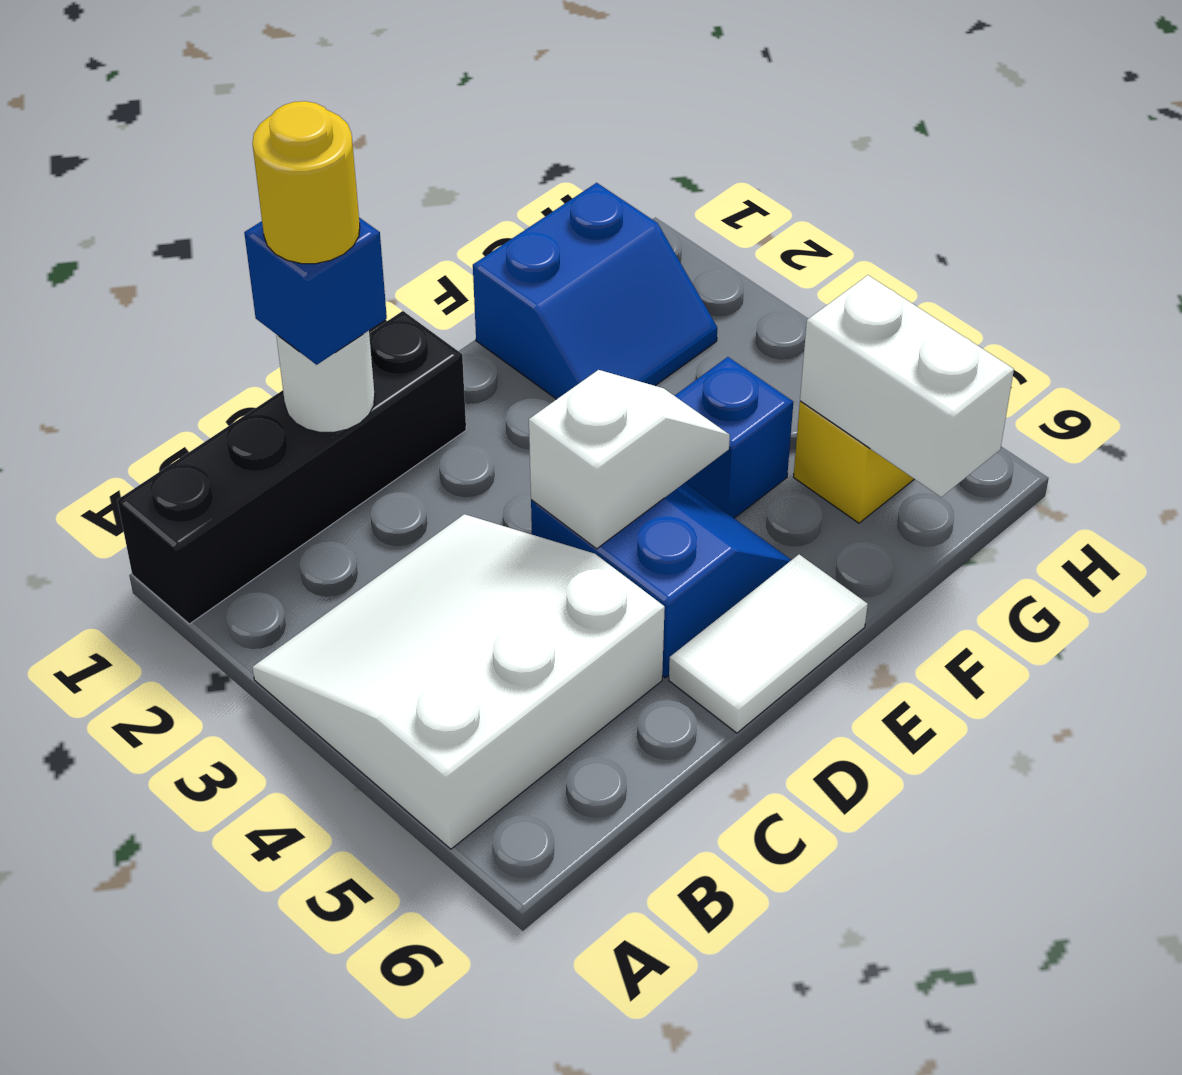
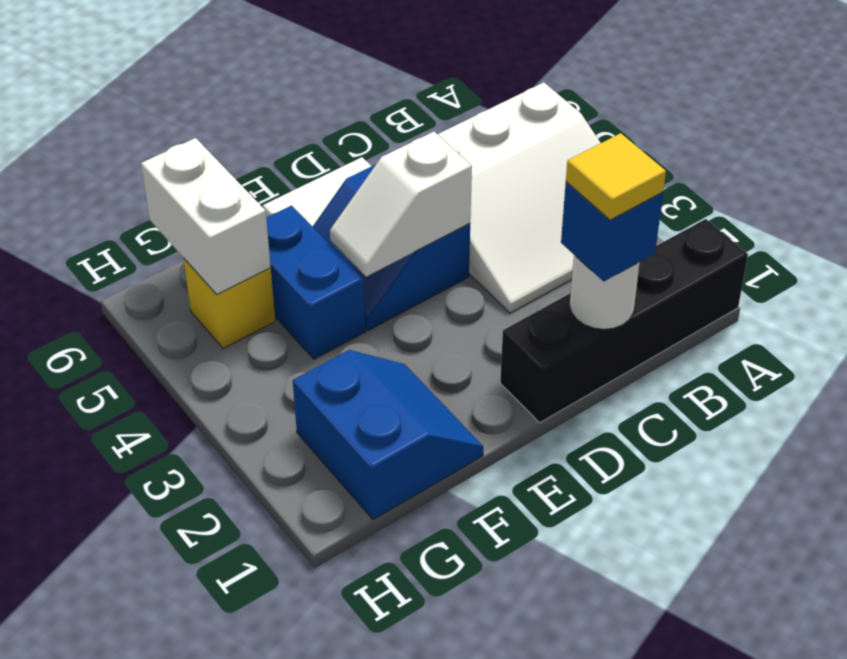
yellow round brick C1 level 4 -> yellow tile C1 level 4
blue slope F1:G2 level 1 top 1 -> blue slope F1:G2 level 1 top G
blue brick F4 level 1 -> blue brick F4:F5 level 1

